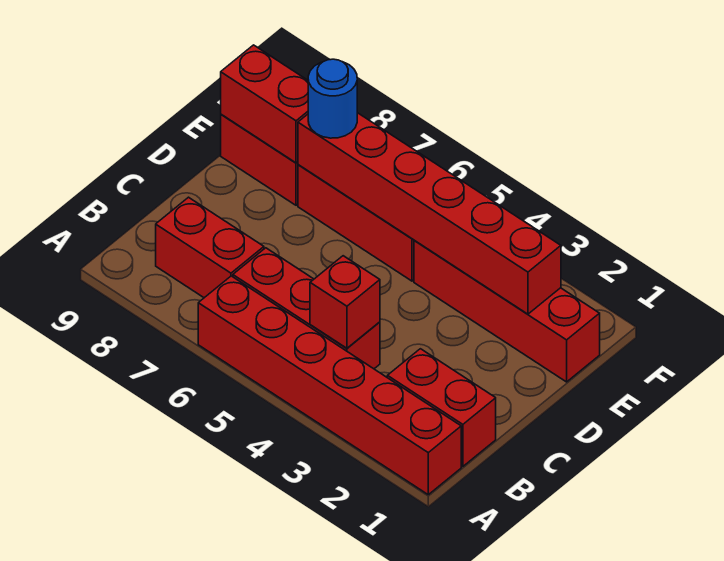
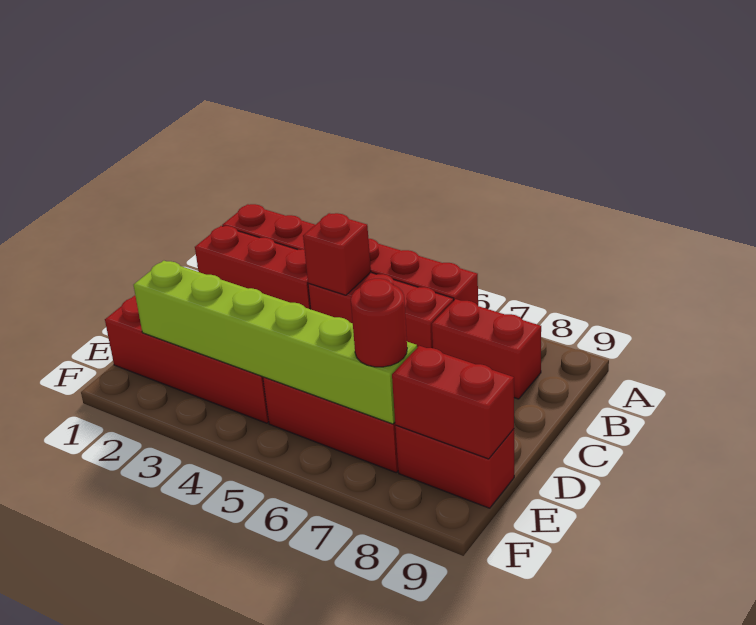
red brick B1:B2 level 1 -> red brick B1:B3 level 1
red brick E2:E7 level 2 -> lime brick E2:E7 level 2
blue round brick E7 level 3 -> red round brick E7 level 3

